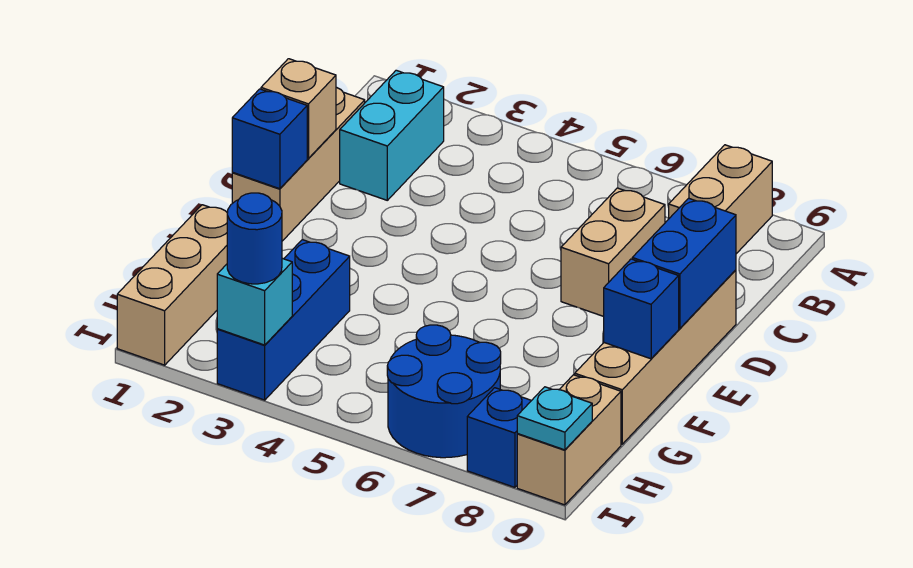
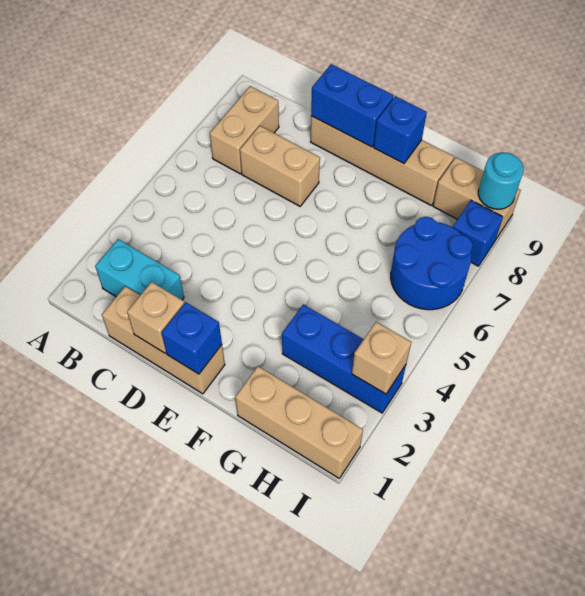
tan brick A8:B8 level 1 -> tan brick B7:B8 level 1
cyan brick I3 level 2 -> tan brick I3 level 2
blue round brick I3 level 3 -> none
cyan plate I9 level 2 -> cyan round brick I9 level 2

